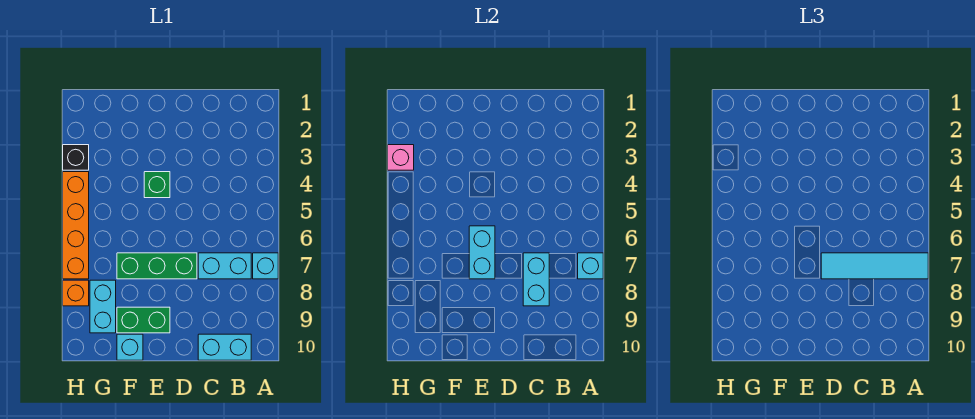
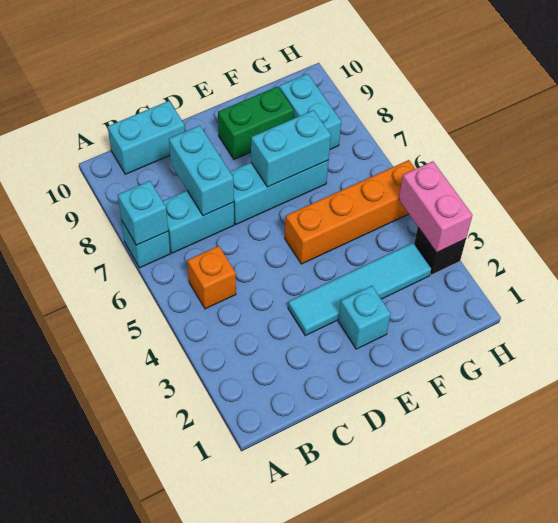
cyan tile A7:D7 level 3 -> cyan tile D3:G3 level 1
green brick D7:F7 level 1 -> cyan brick D7:F7 level 1
green brick E4 level 1 -> none
cyan brick E6:E7 level 2 -> cyan brick E7:F7 level 2
cyan brick F10 level 1 -> cyan brick E2 level 1
pink brick H3 level 2 -> pink brick H3:H4 level 2
orange brick H4:H7 level 1 -> orange brick E5:H5 level 1
orange brick H8 level 1 -> orange brick B5 level 1

